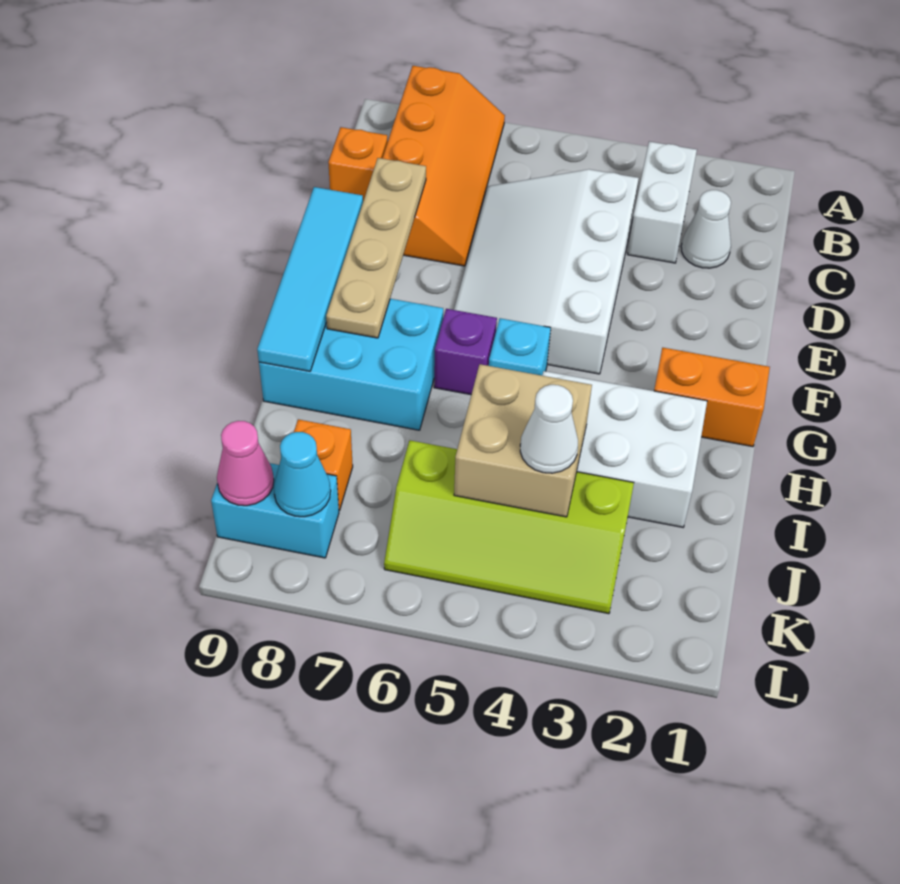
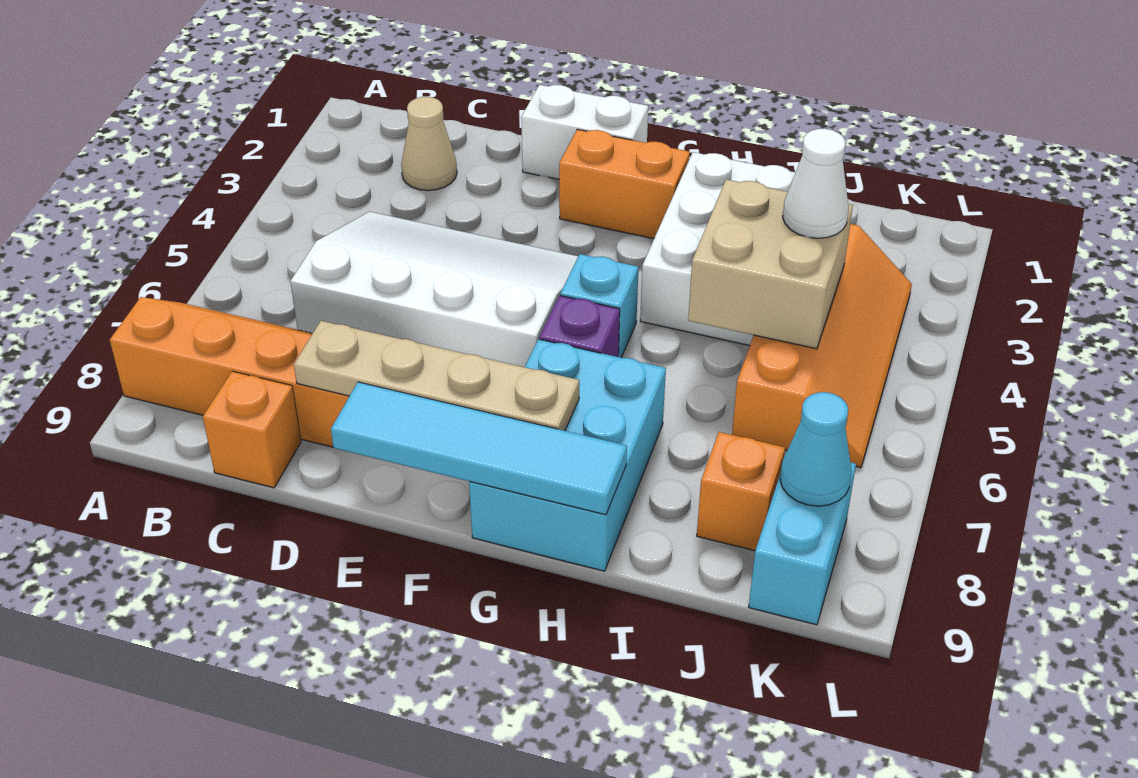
white brick B3:C3 level 1 -> white brick E1:F1 level 1
white cone C2 level 1 -> tan cone C2 level 1
white slope C4:F6 level 1 top 4 -> white slope C4:F6 level 1 top 6
orange brick G1:G2 level 1 -> orange brick F2:G2 level 1
lime slope J3:K6 level 1 top J -> orange slope J3:K6 level 1 top J
pink cone K9 level 2 -> none

